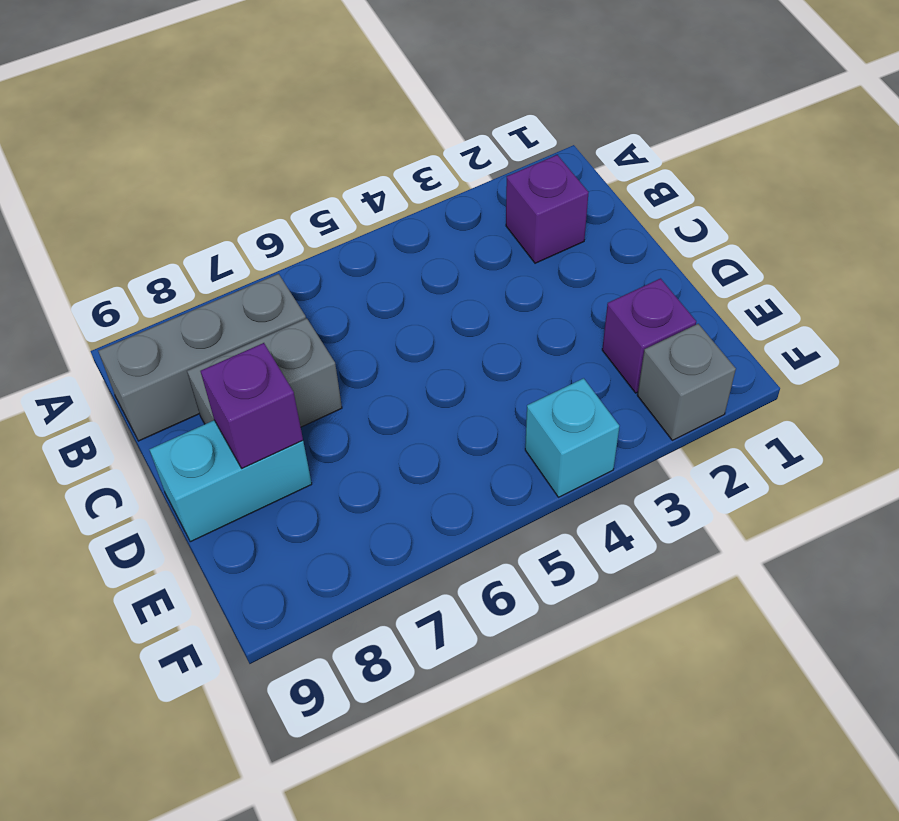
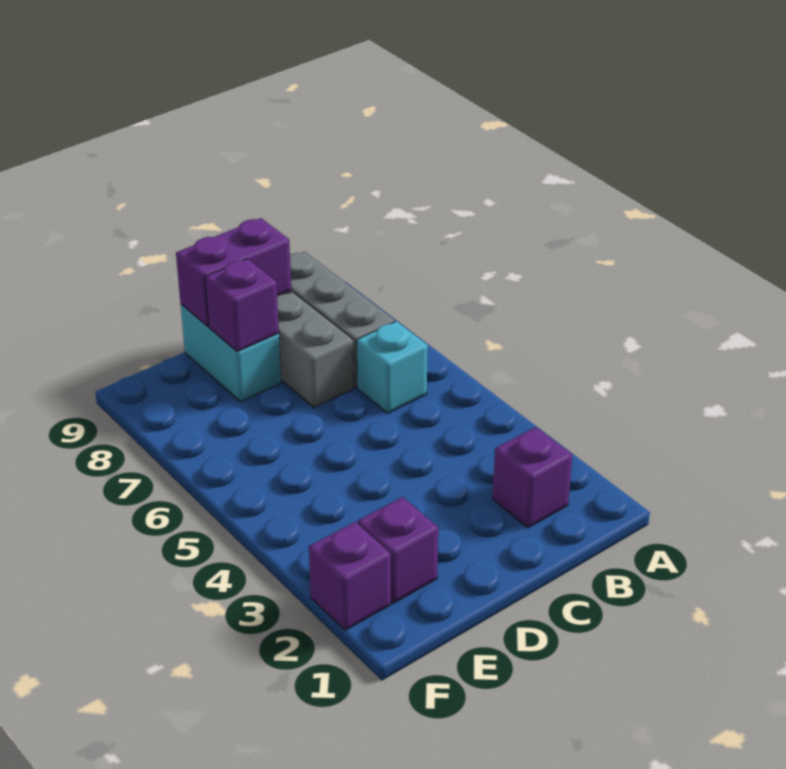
none -> purple brick C9:D9 level 2
grey brick F2 level 1 -> purple brick F2 level 1
cyan brick F4 level 1 -> cyan brick B6 level 1

